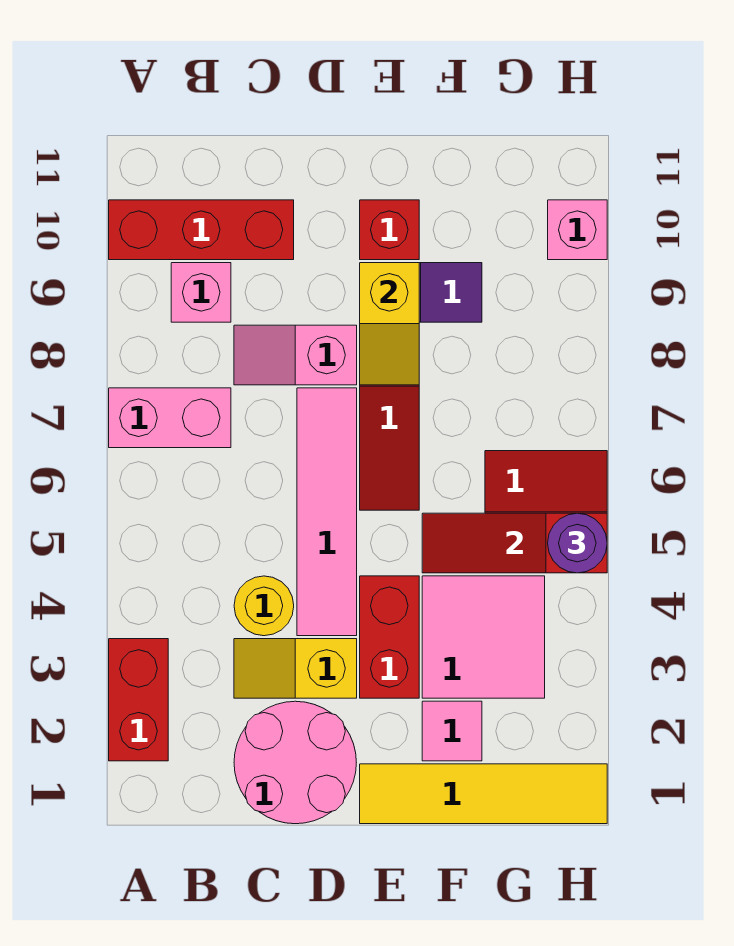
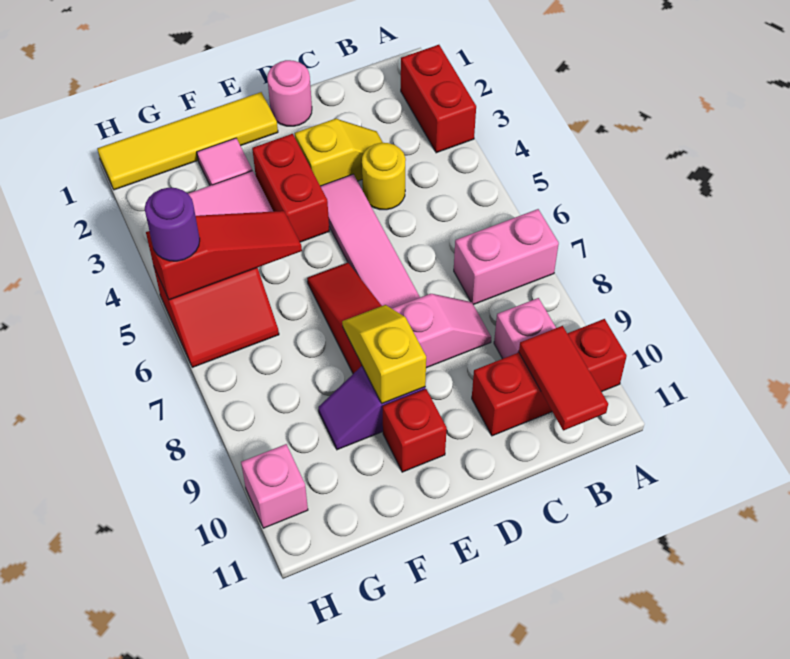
none -> red tile B10:B11 level 2
pink round brick C1:D2 level 1 -> pink round brick D1 level 1

